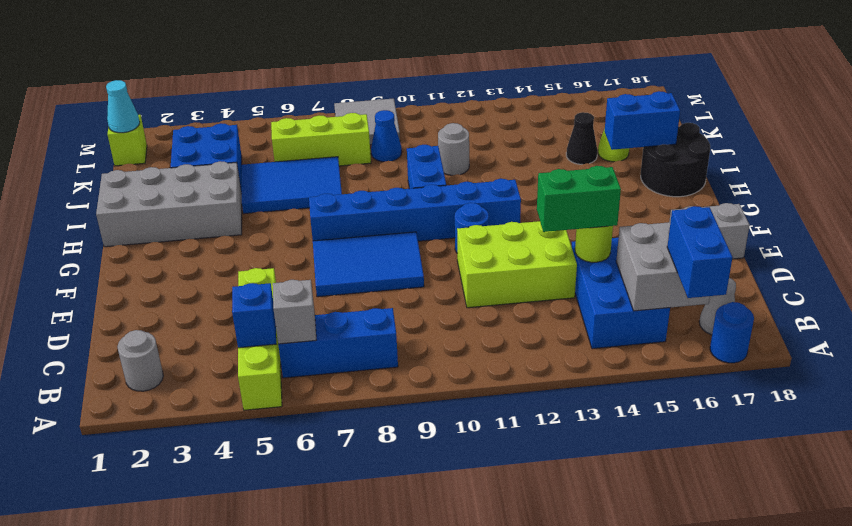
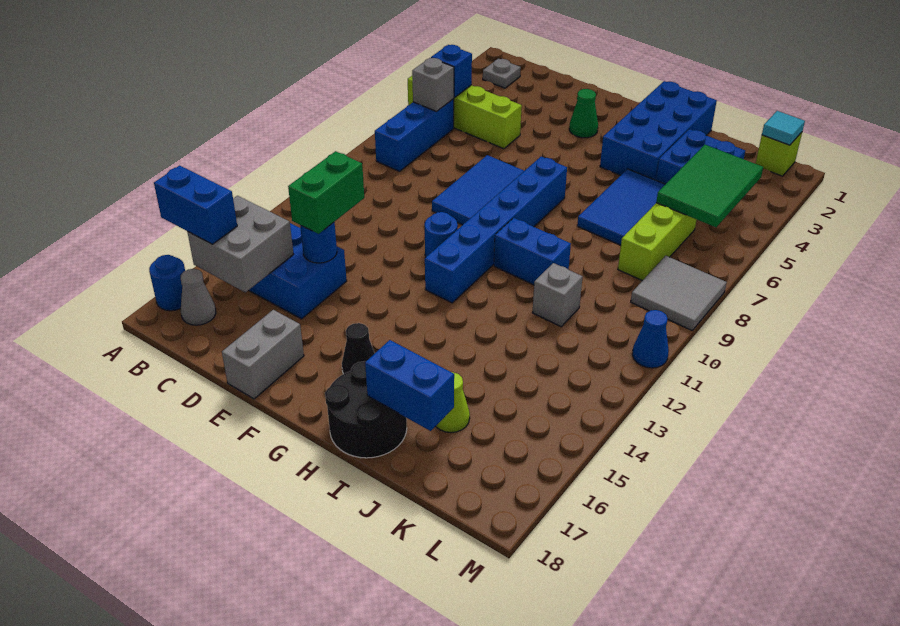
grey round brick B2 level 1 -> grey plate B2 level 1
lime brick D11:E13 level 1 -> none
lime round brick D14 level 2 -> blue round brick D14 level 2
none -> green cone F3 level 1
grey brick H1:I4 level 1 -> blue brick H1:I4 level 1
blue brick I16:I17 level 2 -> blue brick I17:J17 level 2
grey round brick J11 level 1 -> grey brick J11 level 1
black cone J15 level 1 -> black cone G16 level 1
none -> green tile K4:L6 level 2
blue cone K9 level 1 -> blue cone M11 level 1
cyan cone L1 level 2 -> cyan tile L1 level 2

